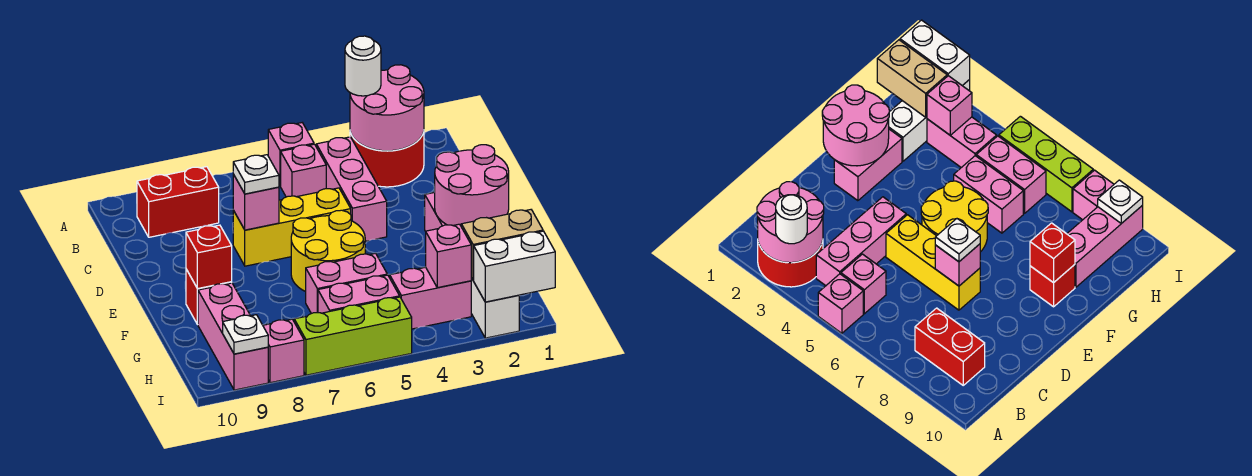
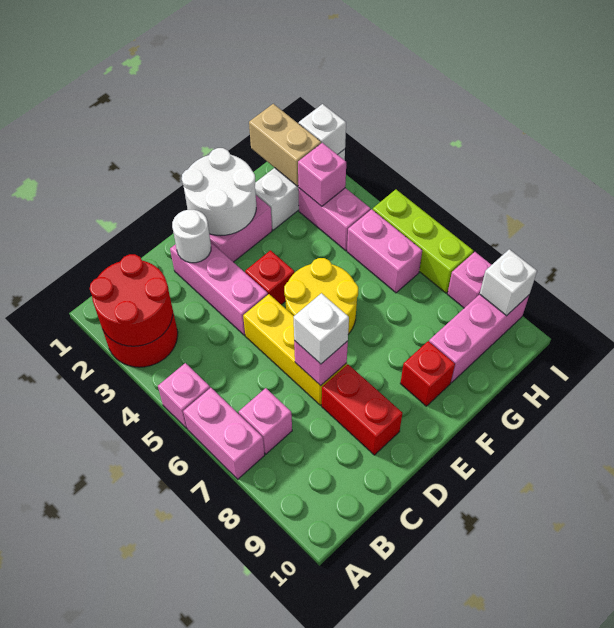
pink round brick A2:B3 level 2 -> red round brick A2:B3 level 2
white round brick A3 level 3 -> white round brick D2 level 2
pink brick B4:D4 level 1 -> pink brick D2:D4 level 1
pink brick B5 level 1 -> pink brick B7 level 1
red brick B8:B9 level 1 -> red brick D8:D9 level 1
white plate D7 level 3 -> white brick D7 level 3
pink round brick E1:F2 level 2 -> white round brick E1:F2 level 2
red brick F9 level 2 -> red brick E4 level 1
pink brick G5:G6 level 1 -> pink brick A6:A7 level 1
white brick I1:I2 level 2 -> white brick I2 level 2
white plate I9 level 2 -> white brick I9 level 2

